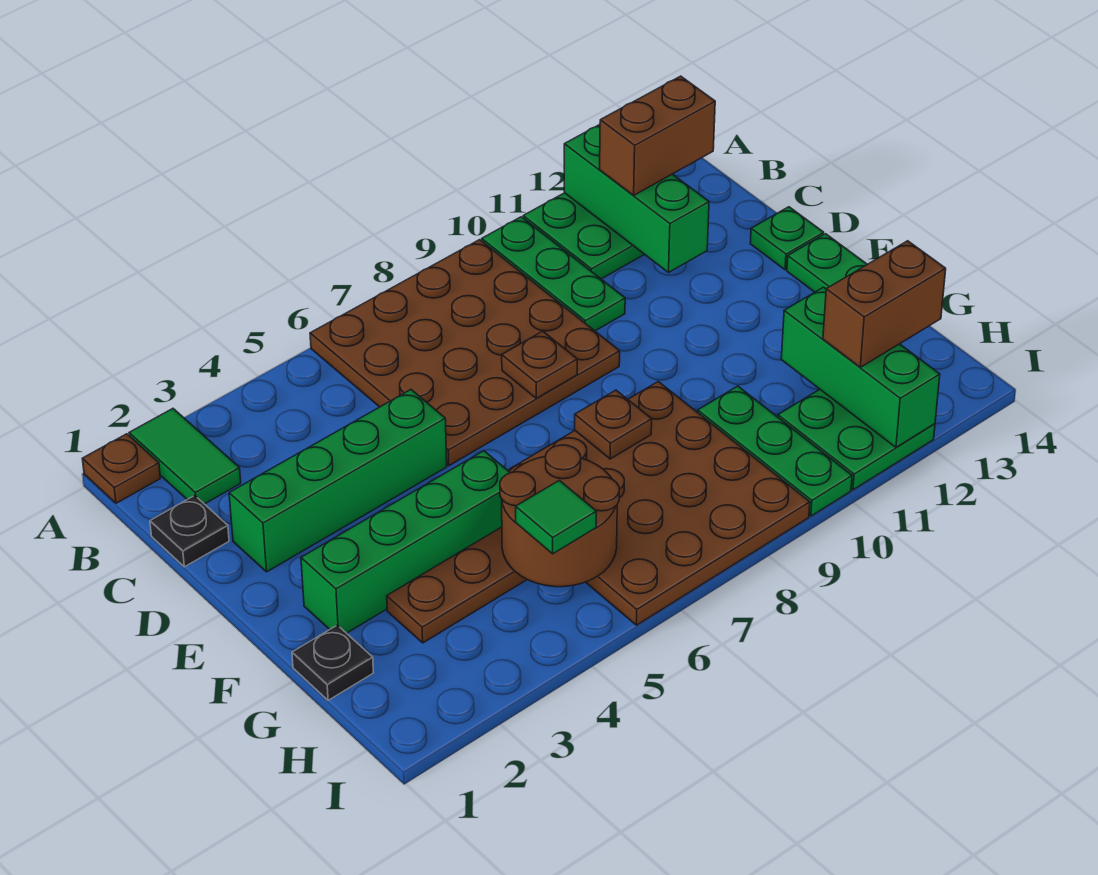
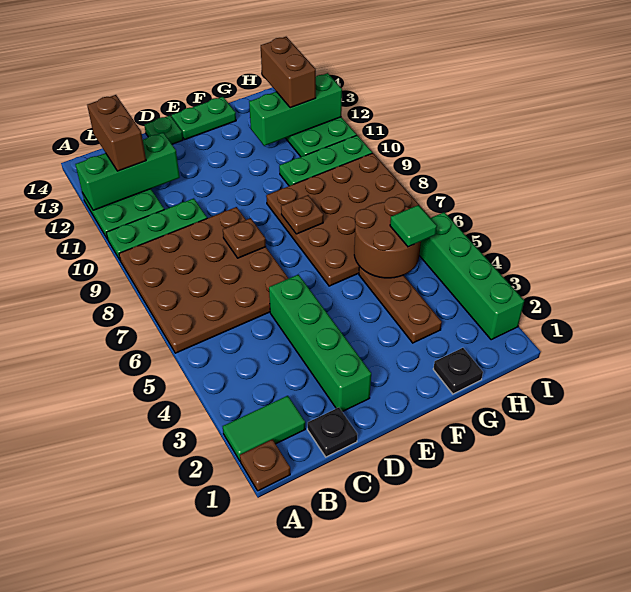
green brick F2:F5 level 1 -> green brick I2:I5 level 1

